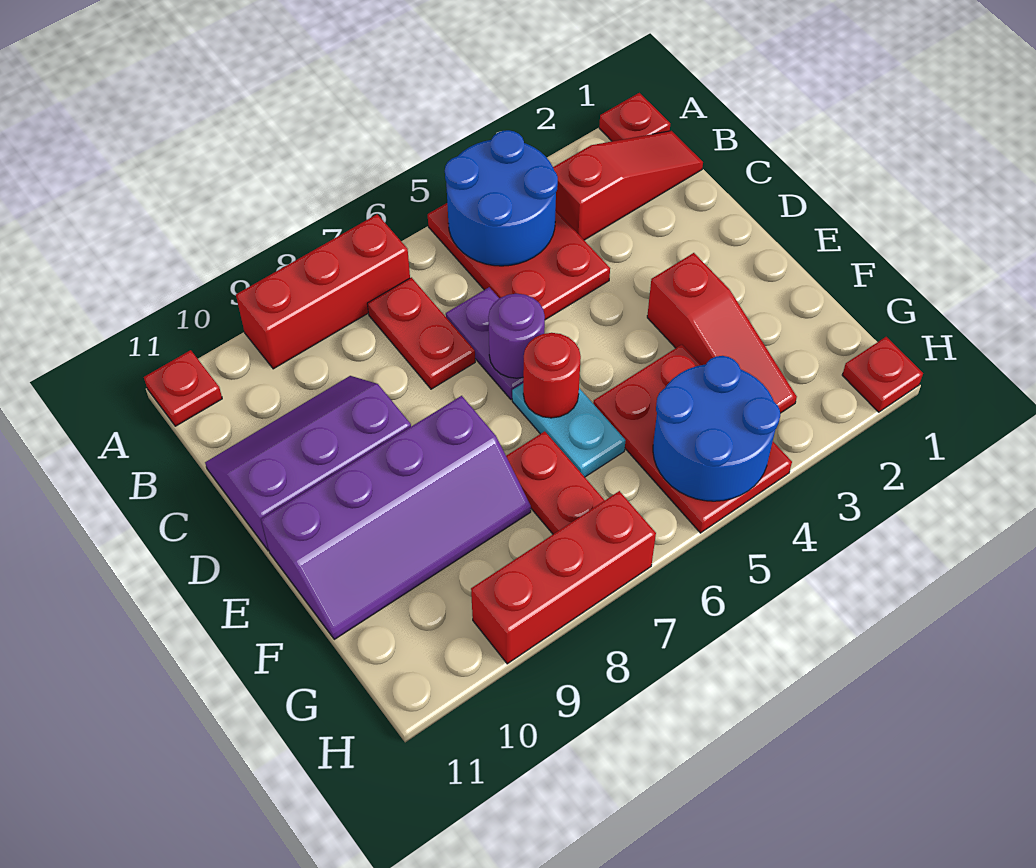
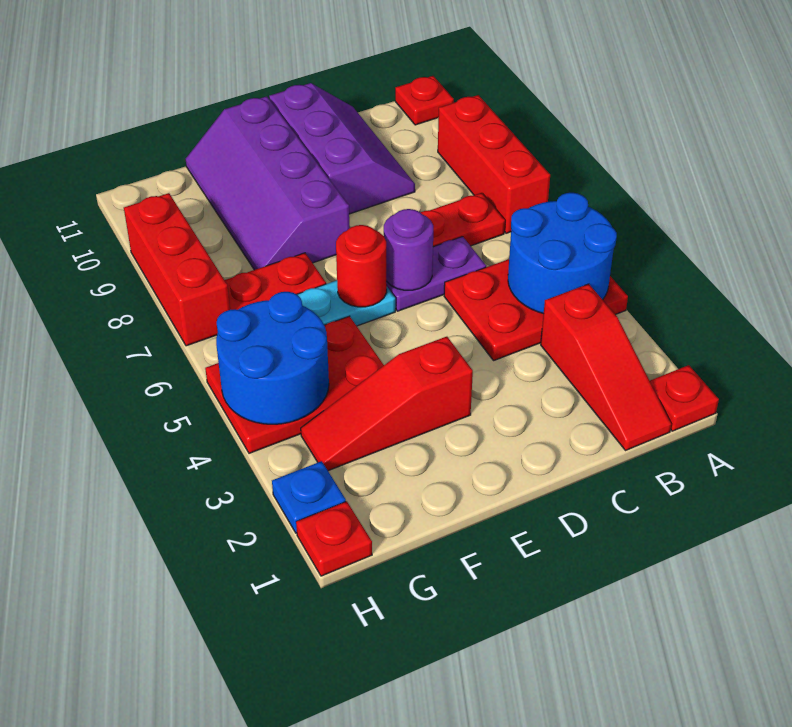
none -> blue plate H2 level 1

